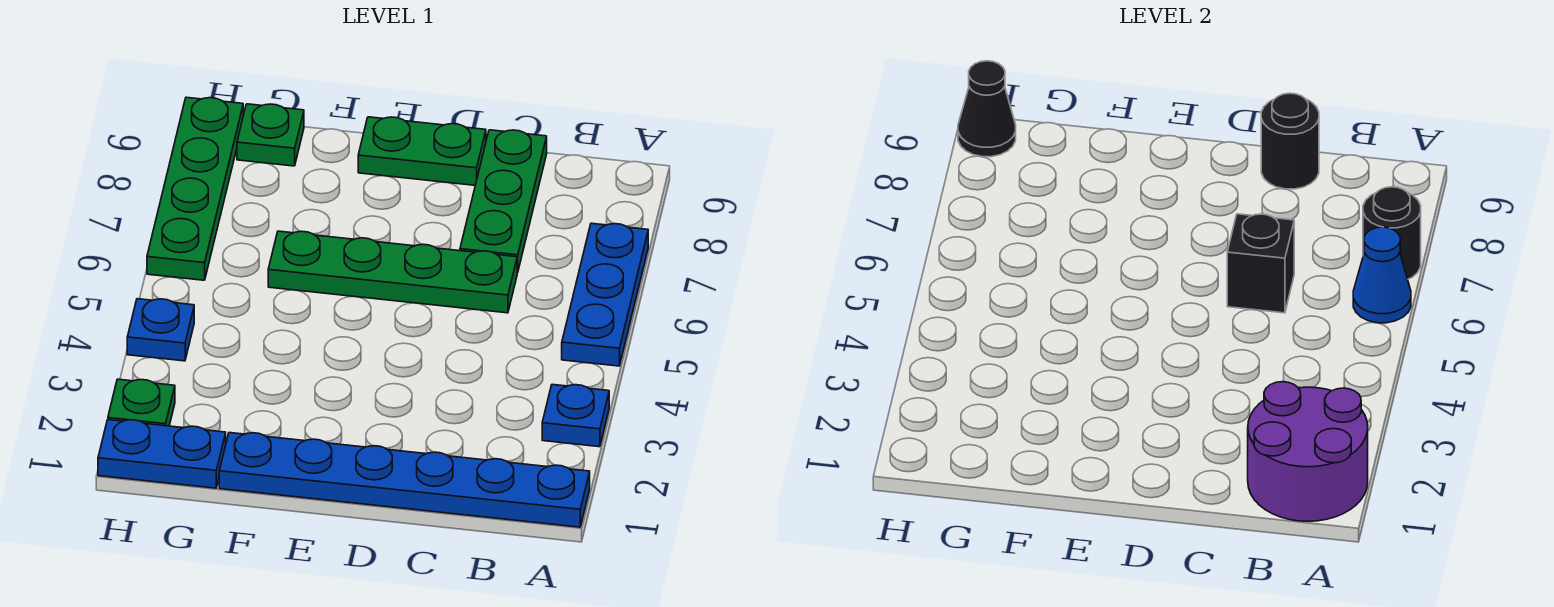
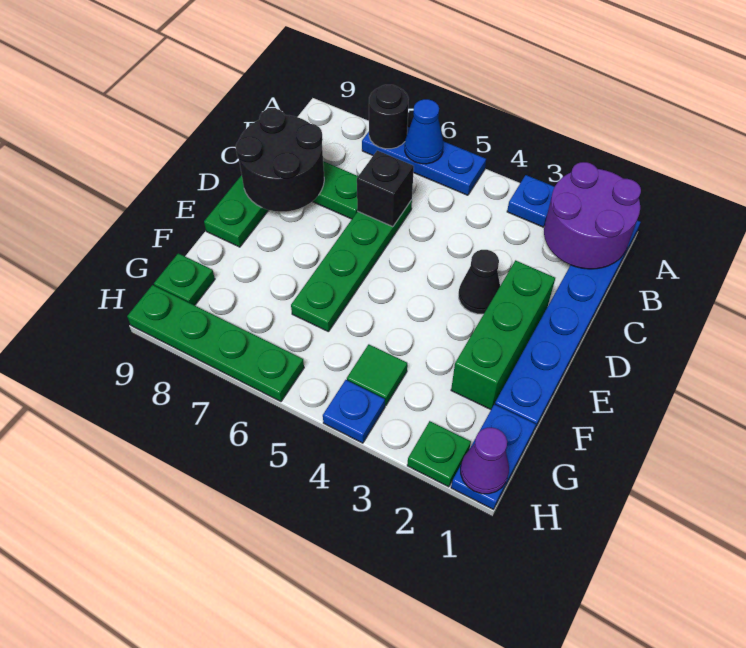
black round brick C9 level 2 -> black round brick C8:D9 level 2
none -> green brick D2:F2 level 1
none -> green tile G4 level 1
none -> purple cone H1 level 2
black cone H9 level 2 -> black cone D3 level 1

